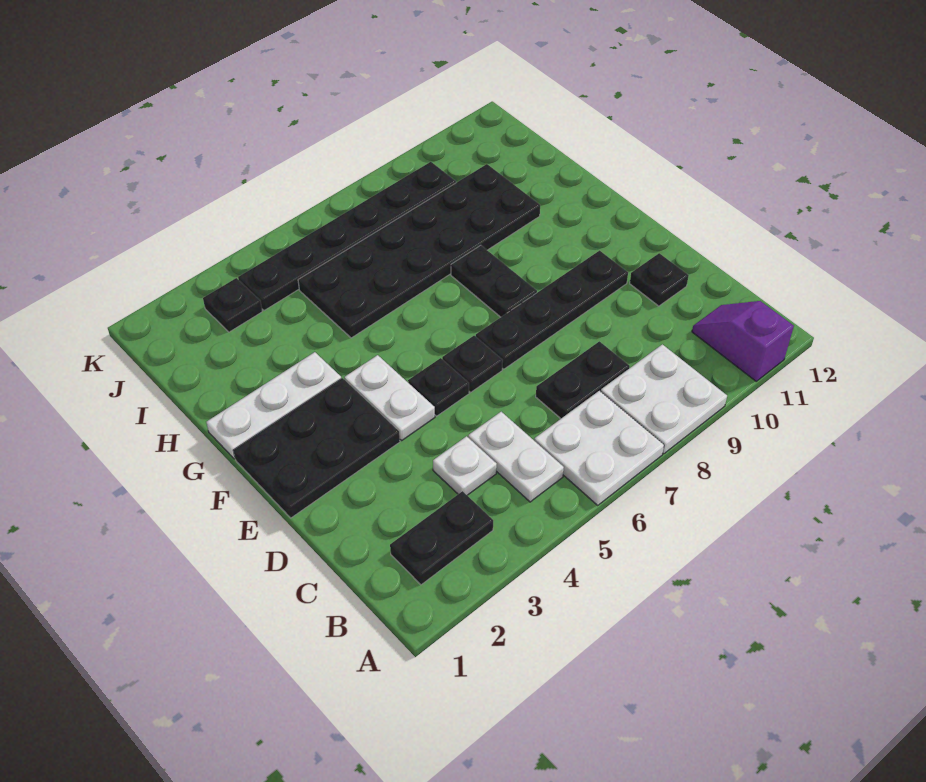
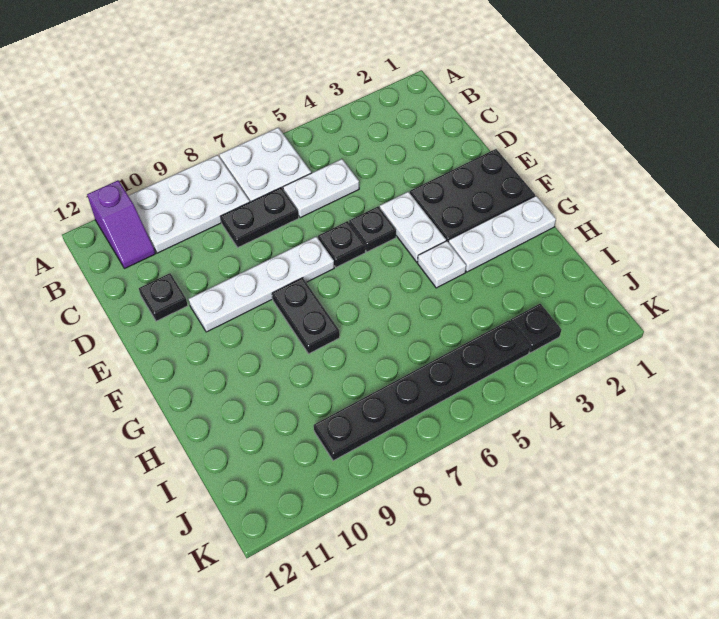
white plate A8:B9 level 1 -> white plate A8:B10 level 1
black plate B2:B3 level 1 -> none
white plate B5:C5 level 1 -> white plate C5:C6 level 1
white plate C4 level 1 -> white plate G4 level 1
black plate E7:E10 level 1 -> white plate E7:E10 level 1
black plate H5:I10 level 1 -> none

